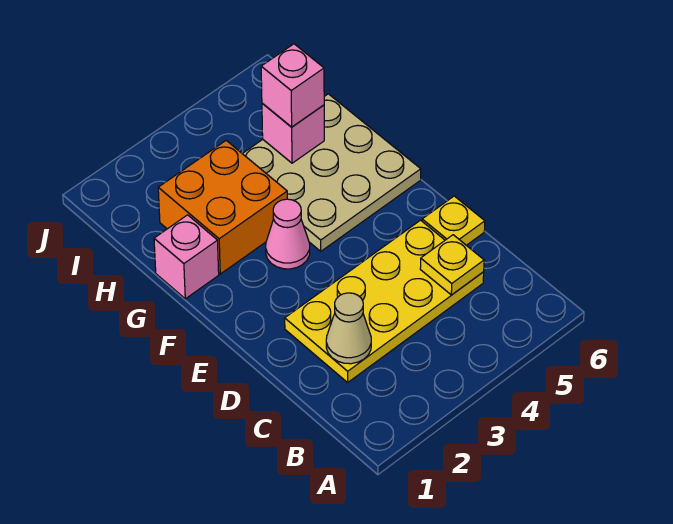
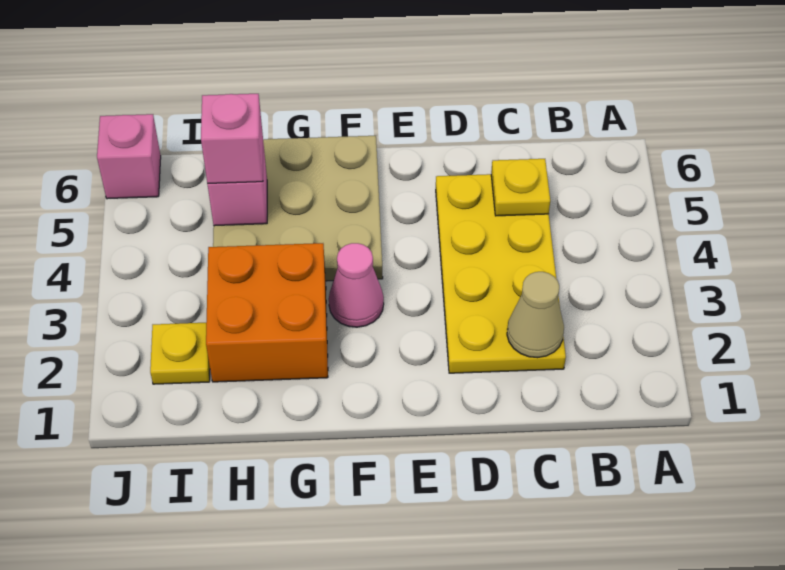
yellow plate D6 level 1 -> yellow plate I2 level 1
pink brick G1 level 1 -> pink brick J6 level 1

